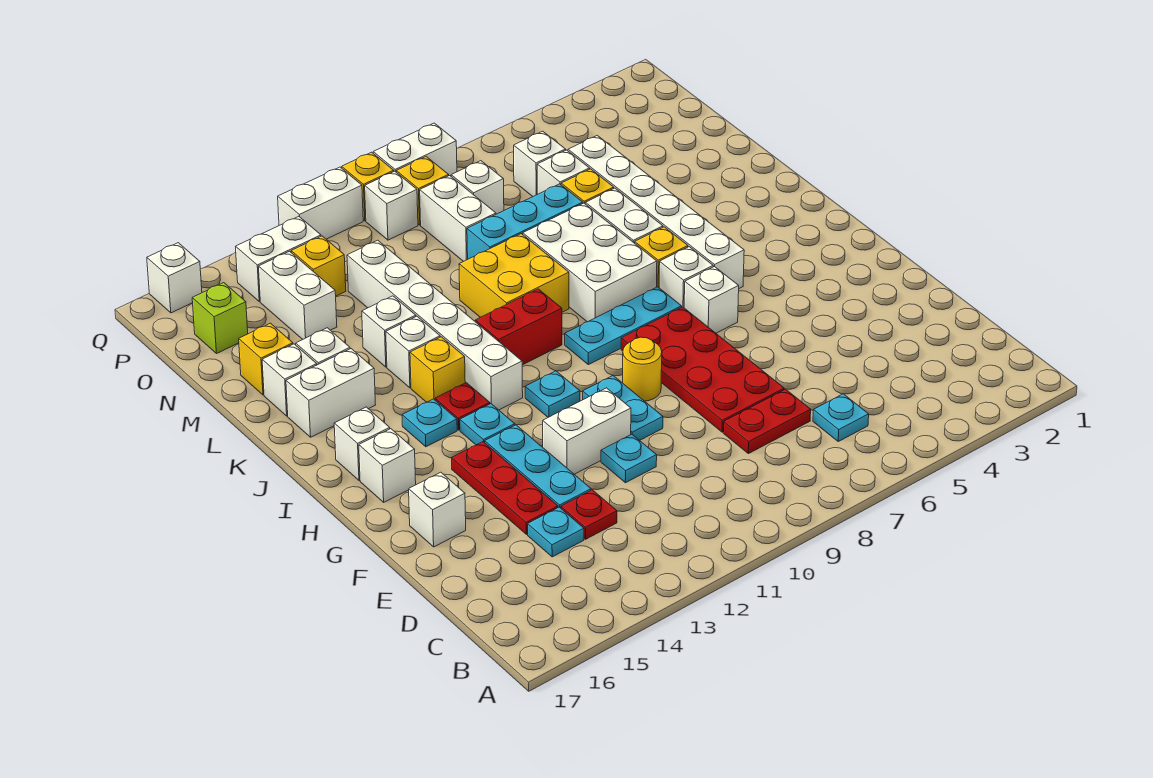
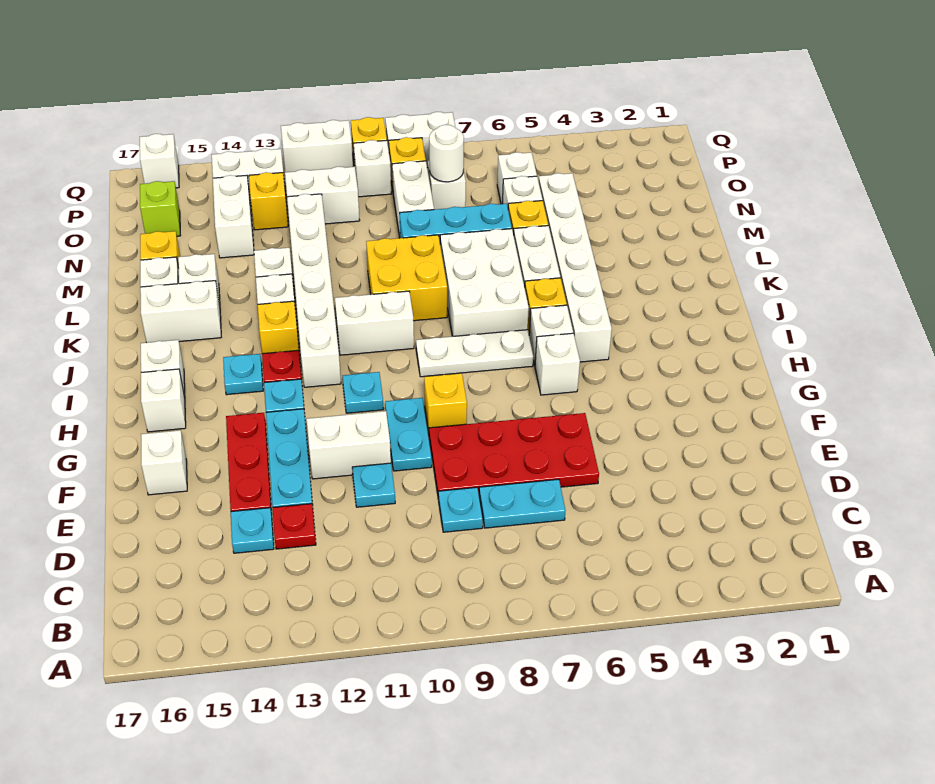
cyan plate C6 level 1 -> cyan plate D9 level 1
red plate D7:D8 level 1 -> cyan plate D7:D8 level 1
red plate E7:H8 level 1 -> red plate E6:F9 level 1
yellow round brick G9 level 1 -> yellow brick G9 level 1
cyan plate I7:I9 level 1 -> white plate I7:I9 level 1
red brick J10:J11 level 1 -> white brick J10:J11 level 1
none -> white round brick O8 level 2
none -> white brick O11:O12 level 1

